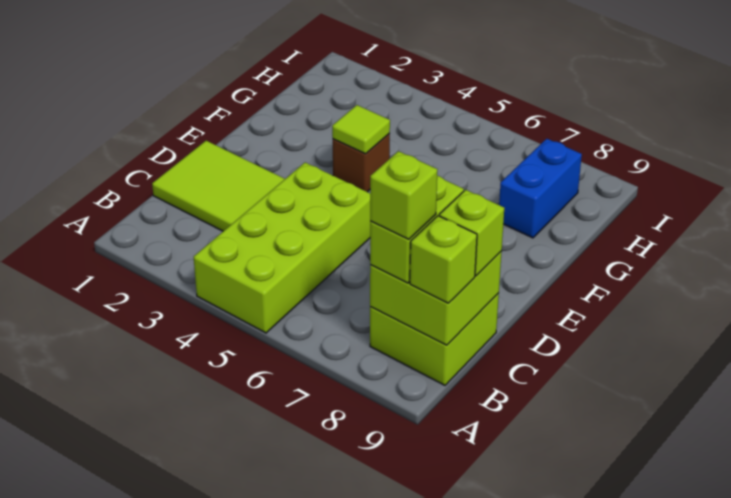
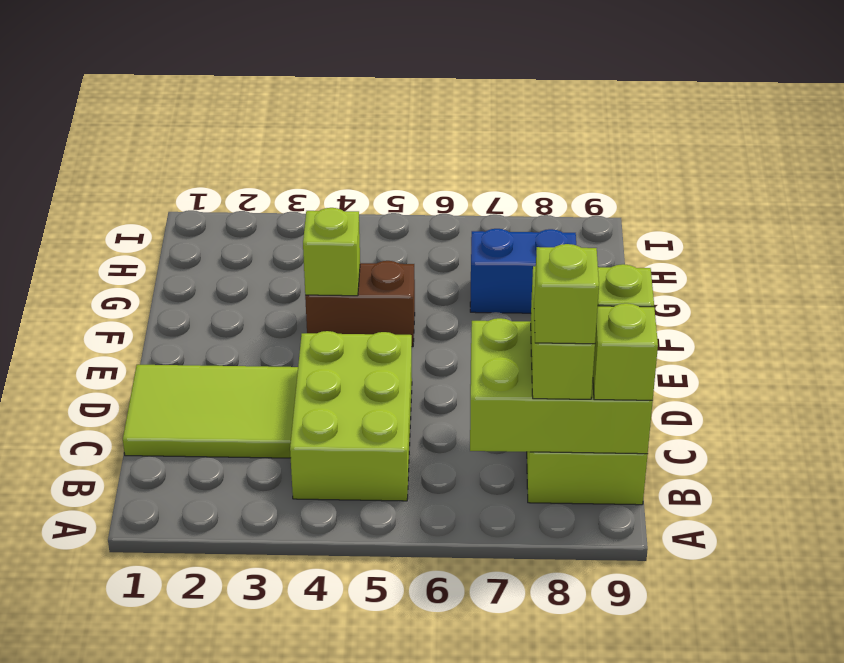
lime brick A4:D5 level 1 -> lime brick B4:D5 level 1
lime brick B8:C9 level 2 -> lime brick B7:C9 level 2
brown brick F4 level 1 -> brown brick F4:F5 level 1
lime tile F4 level 2 -> lime brick F4 level 2
blue brick G8:H8 level 1 -> blue brick G7:G8 level 1

